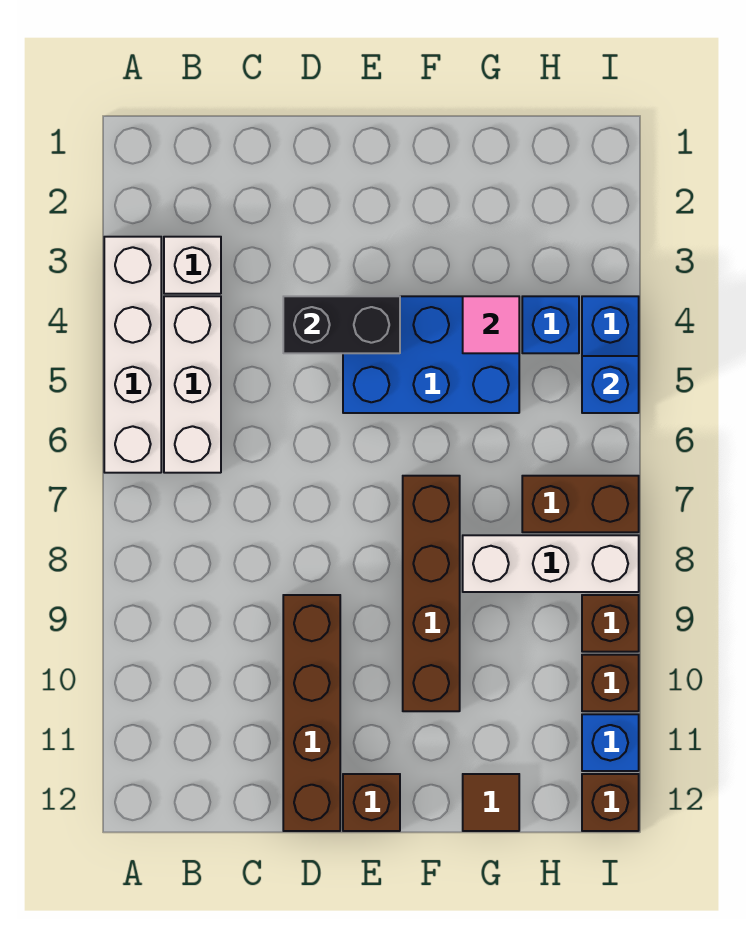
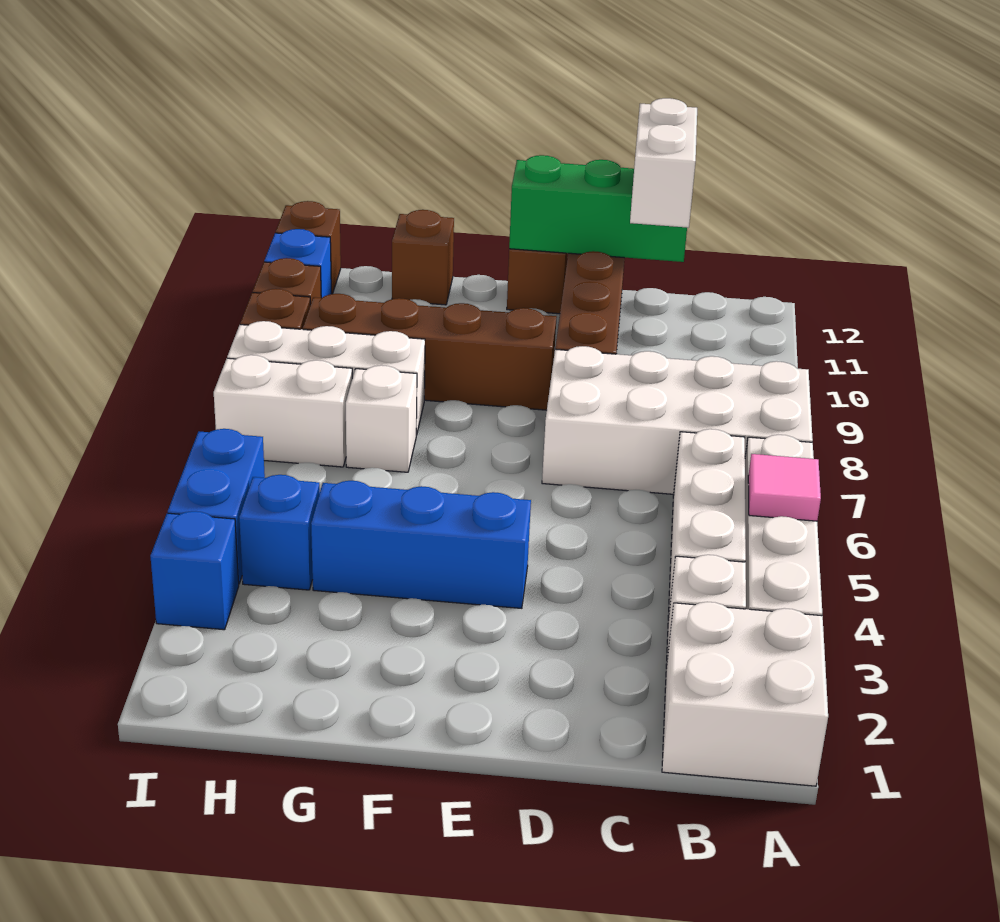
none -> white brick A1:B2 level 1
none -> white brick A7:D8 level 1
none -> white brick C11:C12 level 3
none -> green brick C12:E12 level 2
black brick D4:E4 level 2 -> none
blue brick E4:G5 level 1 -> blue brick E4:G4 level 1
brown brick F7:F10 level 1 -> brown brick E9:H9 level 1
pink tile G4 level 2 -> pink tile A5 level 2
none -> white brick G7 level 1
brown tile G12 level 1 -> brown brick G12 level 1
brown brick H7:I7 level 1 -> white brick H7:I7 level 1
blue brick I5 level 2 -> blue brick I3 level 1

